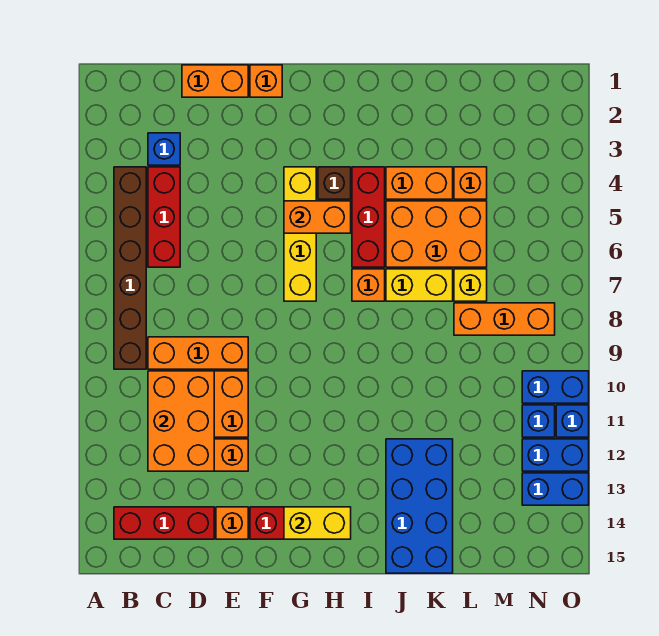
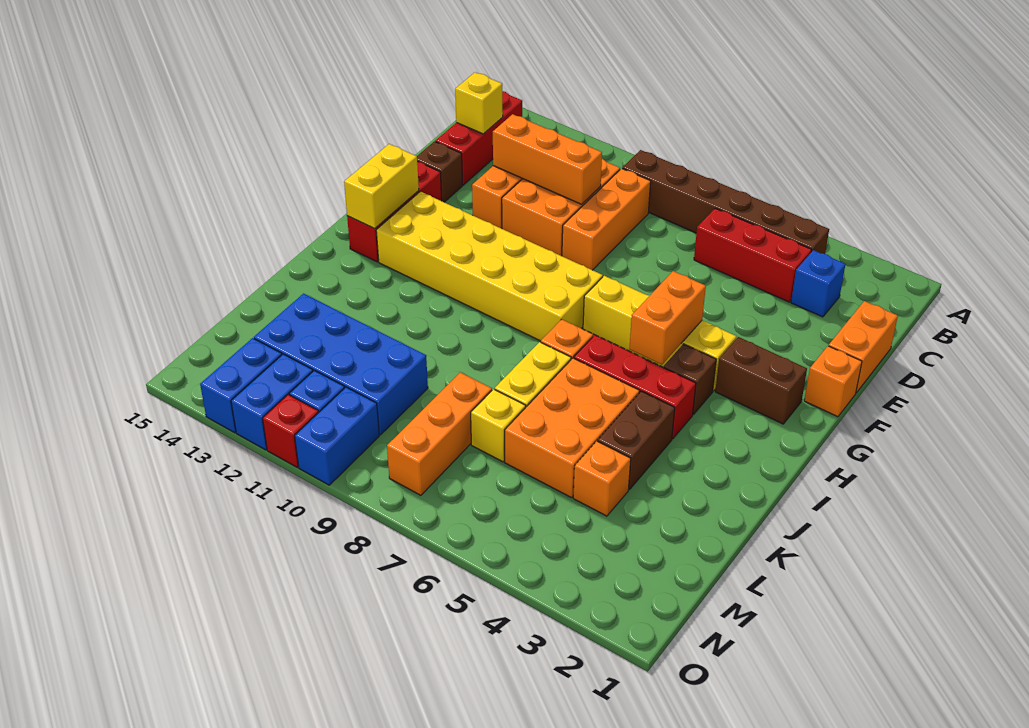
orange brick C10:D12 level 2 -> orange brick D10:D12 level 2
none -> yellow brick C14 level 2
orange brick E14 level 1 -> brown brick E14 level 1
none -> brown brick G2:G3 level 1
none -> yellow brick G8:H13 level 1
orange brick J4:K4 level 1 -> brown brick J4:K4 level 1
blue brick J12:K15 level 1 -> blue brick L10:M13 level 1
blue brick O11 level 1 -> red brick O11 level 1

